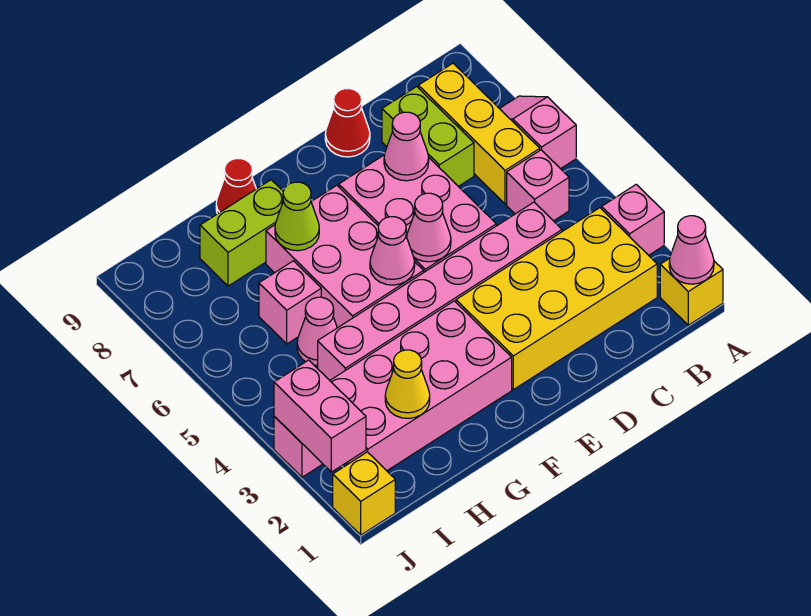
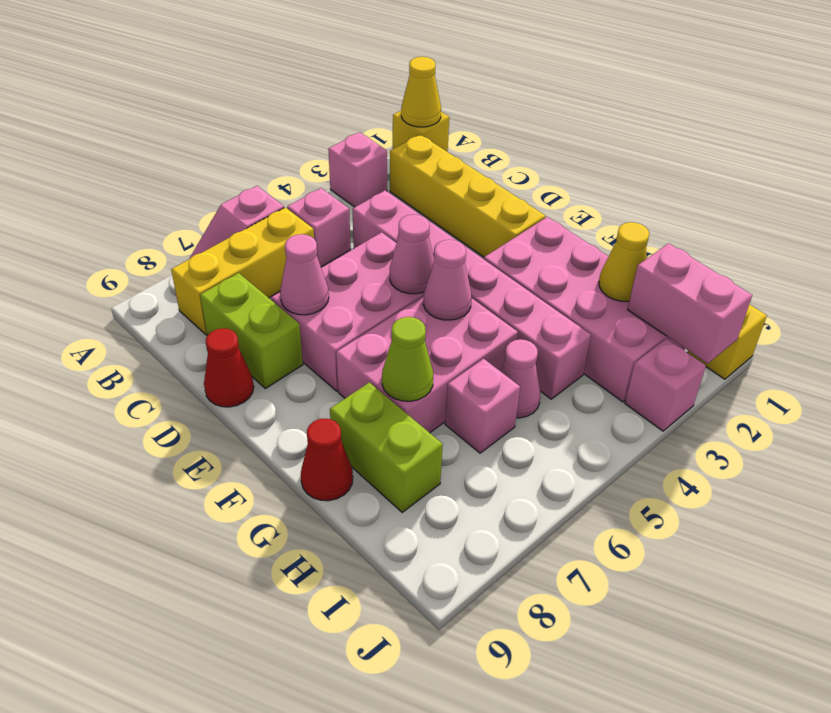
pink cone A1 level 2 -> yellow cone A1 level 2
yellow brick B2:E3 level 1 -> yellow brick B2:E2 level 1
lime brick C7:C8 level 1 -> lime brick C8:D8 level 1
pink brick J2:J3 level 2 -> pink brick I2:J2 level 2

